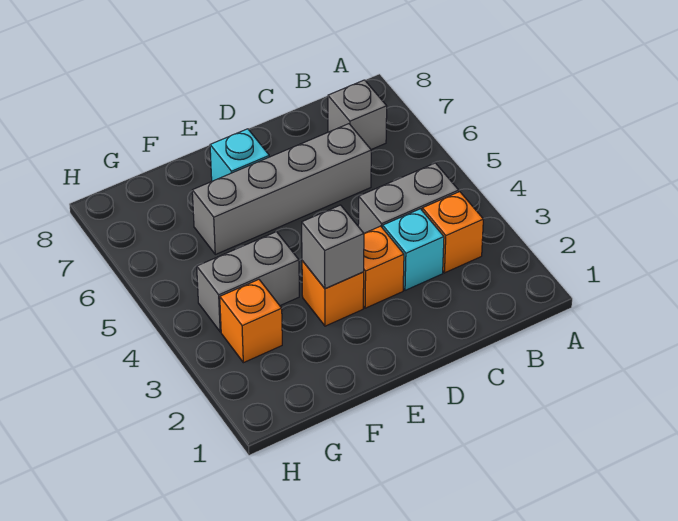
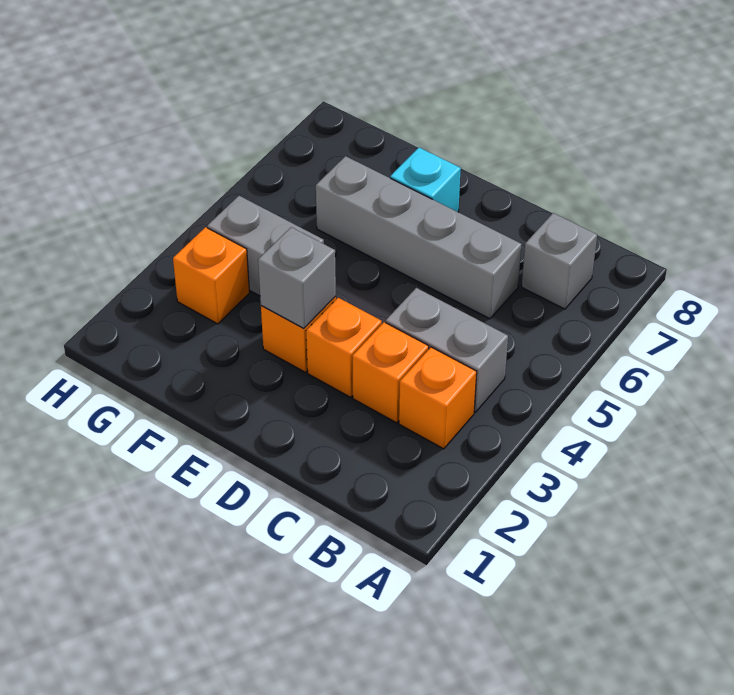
cyan brick C3 level 1 -> orange brick C3 level 1

